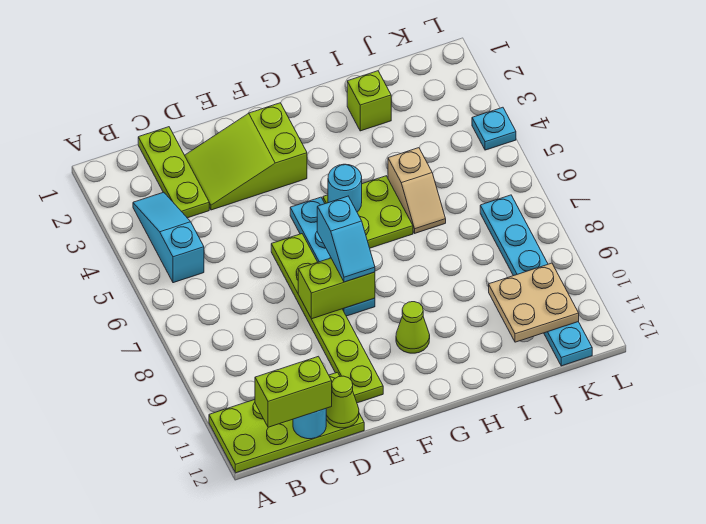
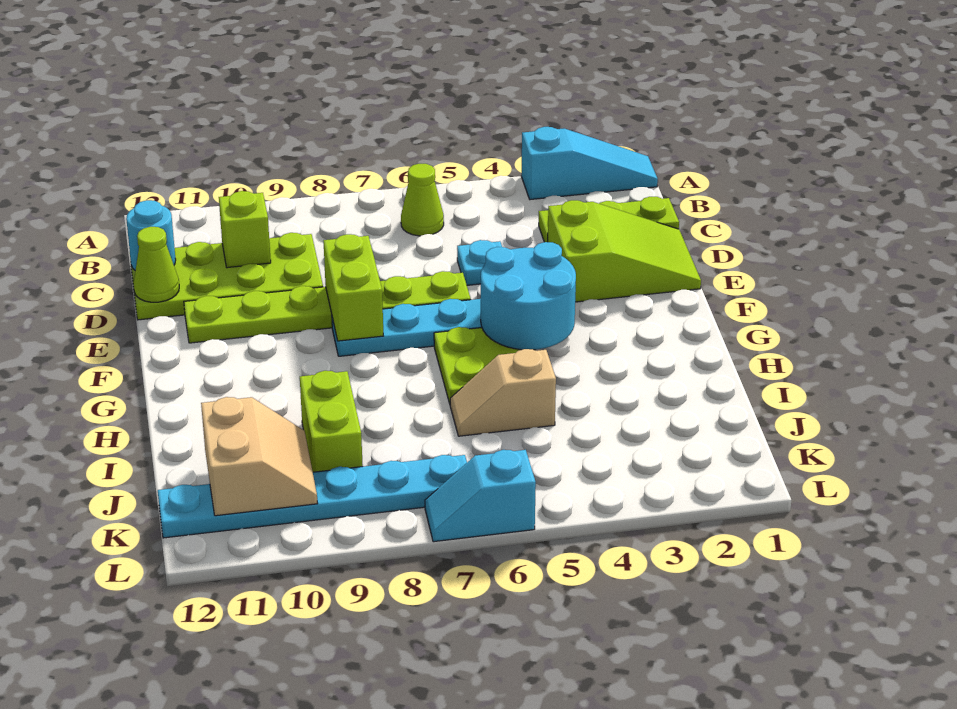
lime plate A11:D12 level 1 -> lime plate C9:D12 level 1
cyan slope B3:B5 level 1 top 5 -> cyan slope A1:A3 level 1 top 3
lime brick B12:C12 level 3 -> lime brick I9:J9 level 1
lime slope D2:F3 level 1 top F -> lime slope D1:E3 level 1 top 3
cyan slope F7:F8 level 3 top 7 -> cyan slope L6:L7 level 1 top 6
cyan round brick G5 level 2 -> cyan round brick F4:G5 level 2
lime cone G10 level 1 -> lime cone B6 level 1
lime brick I2 level 1 -> lime brick C10 level 2
tan plate J10:K11 level 2 -> tan slope J10:K11 level 2 top 11
cyan plate L4 level 1 -> cyan plate D5 level 1

